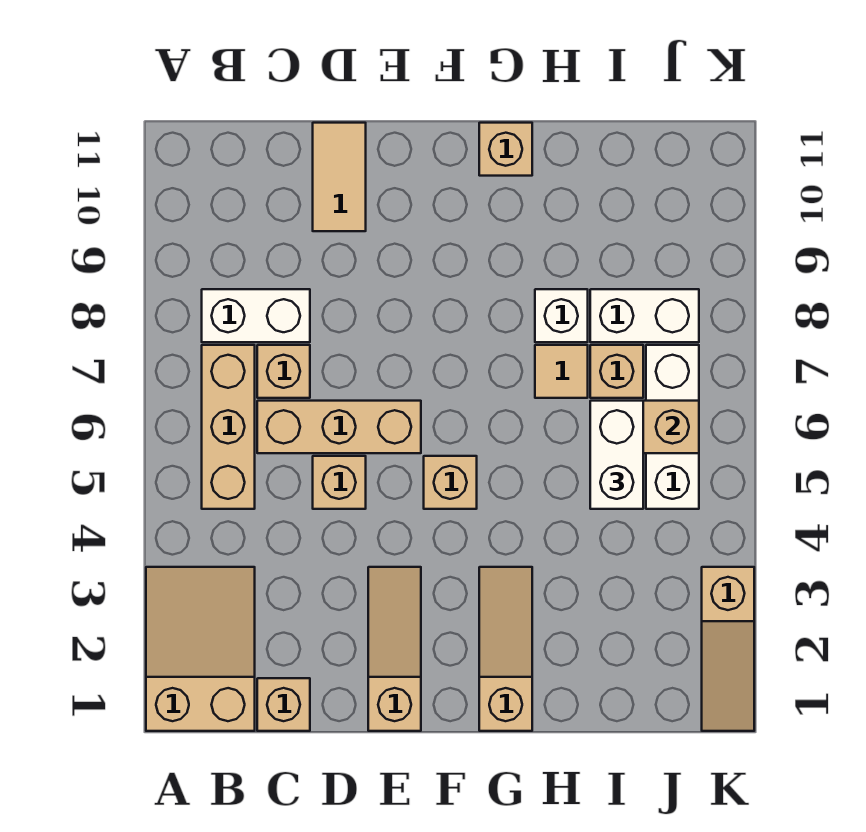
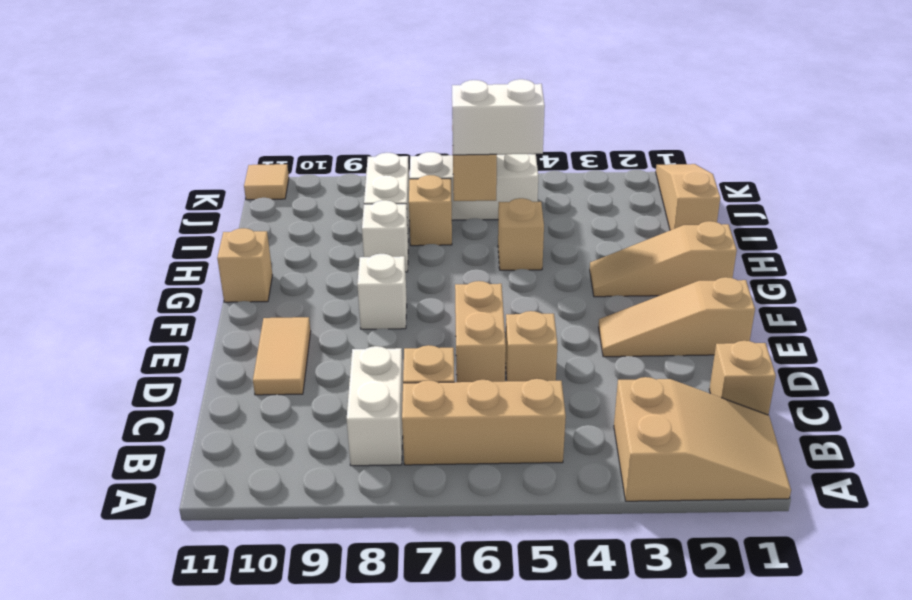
tan slope A1:B3 level 1 top 1 -> tan slope A1:B3 level 1 top 3
tan brick C6:E6 level 1 -> tan brick D6:E6 level 1
tan tile D10:D11 level 1 -> tan tile D10:E10 level 1
tan brick F5 level 1 -> tan brick H5 level 1
none -> white brick F8 level 1
tan tile H7 level 1 -> tan tile K11 level 1
tan slope K1:K3 level 1 top 3 -> tan slope I1:K1 level 1 top I

